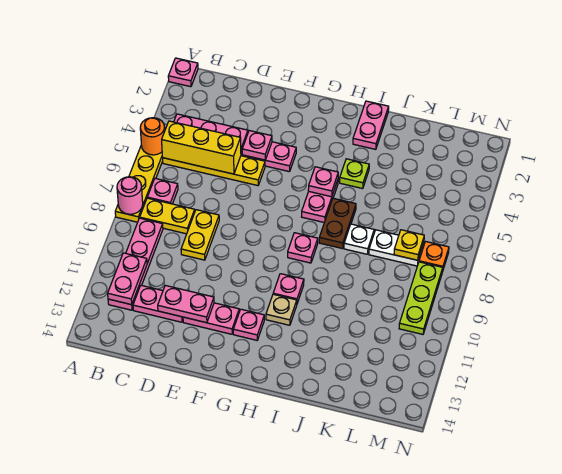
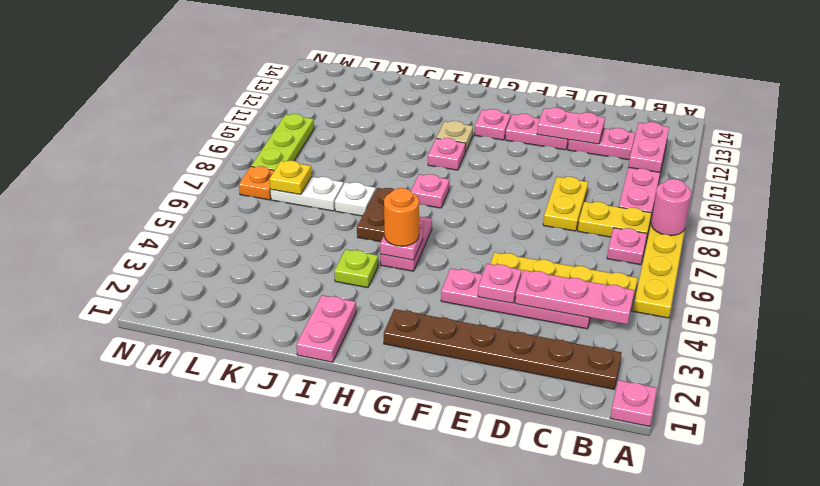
orange round brick A5 level 2 -> orange round brick H5 level 3
none -> brown plate B2:G2 level 1
yellow brick B5:D5 level 2 -> none

